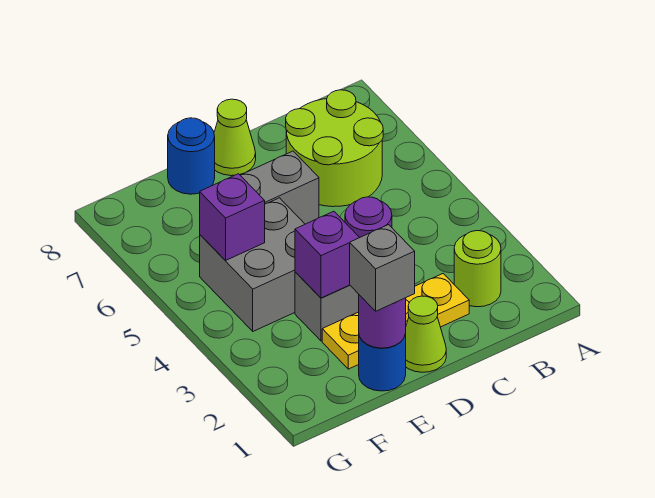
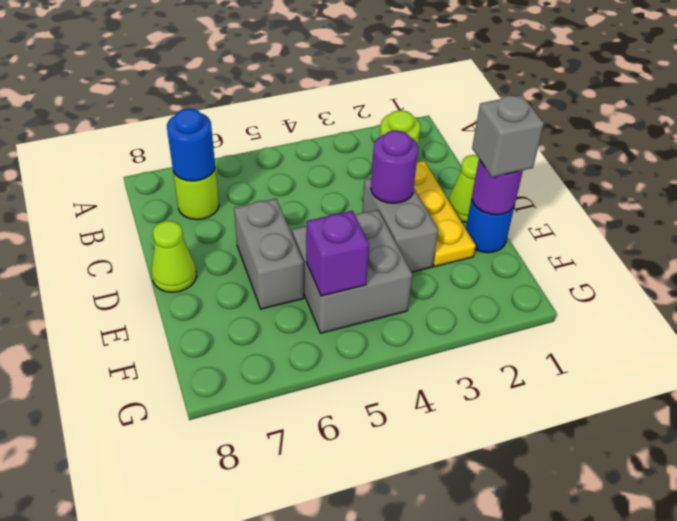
lime round brick B6:C7 level 1 -> lime round brick B7 level 1
purple brick E3 level 2 -> none
blue round brick E8 level 1 -> blue round brick B7 level 2

